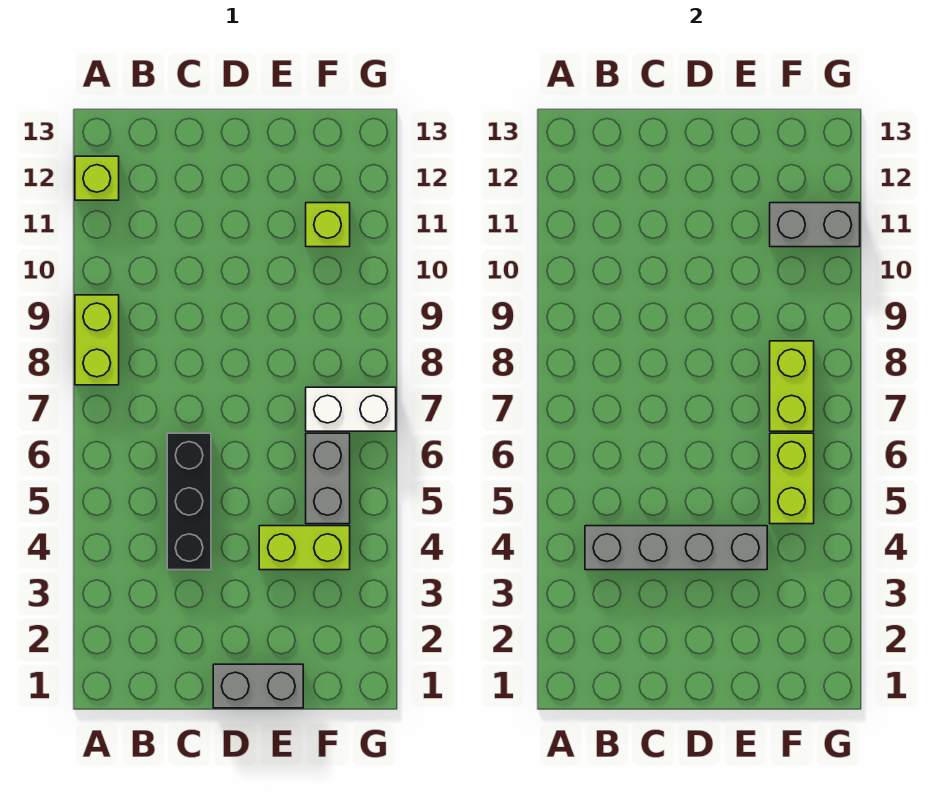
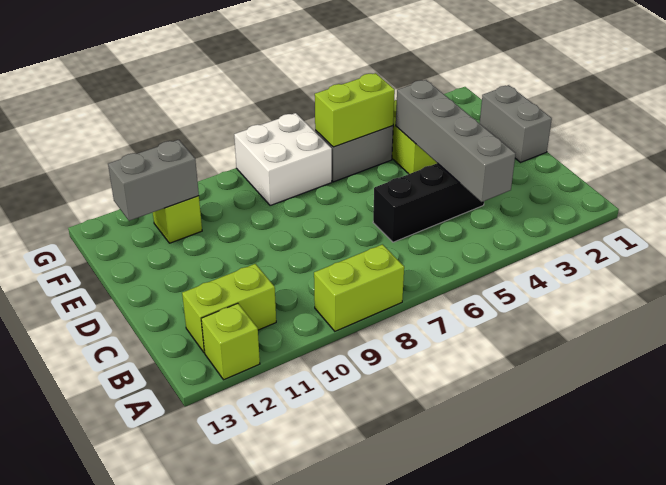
white brick F7:G7 level 1 -> white brick F7:G8 level 1
lime brick F7:F8 level 2 -> lime brick B11:B12 level 1
grey brick F11:G11 level 2 -> grey brick F11:F12 level 2

